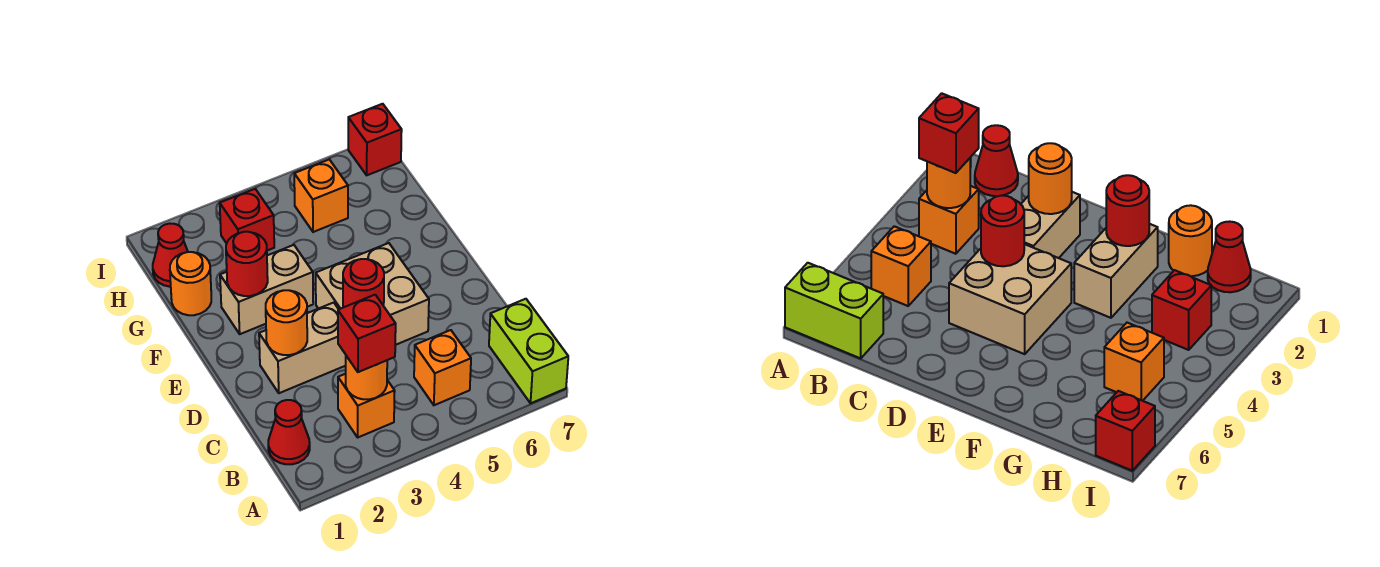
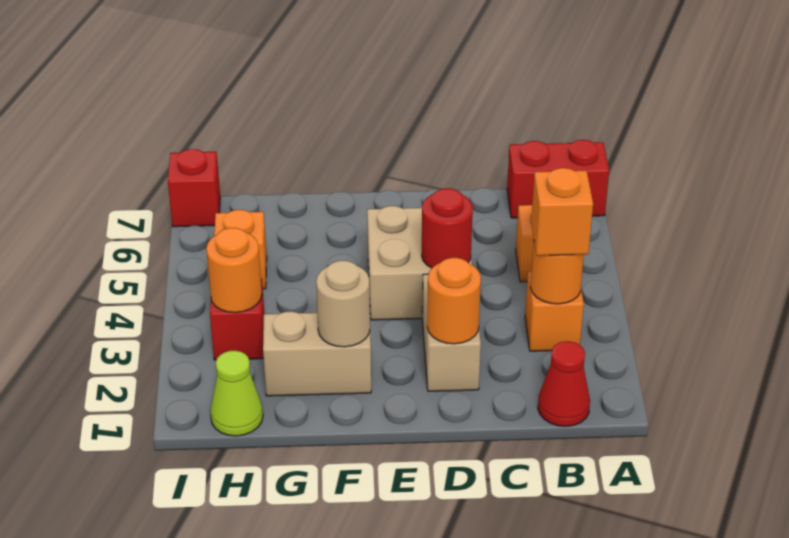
lime brick A7:B7 level 1 -> red brick A7:B7 level 1
red brick B3 level 3 -> orange brick B3 level 3
tan brick F2:F3 level 1 -> tan brick F2:G2 level 1
red round brick F2 level 2 -> tan round brick F2 level 2
orange round brick G1 level 1 -> orange round brick H3 level 2
red cone H1 level 1 -> lime cone H1 level 1

